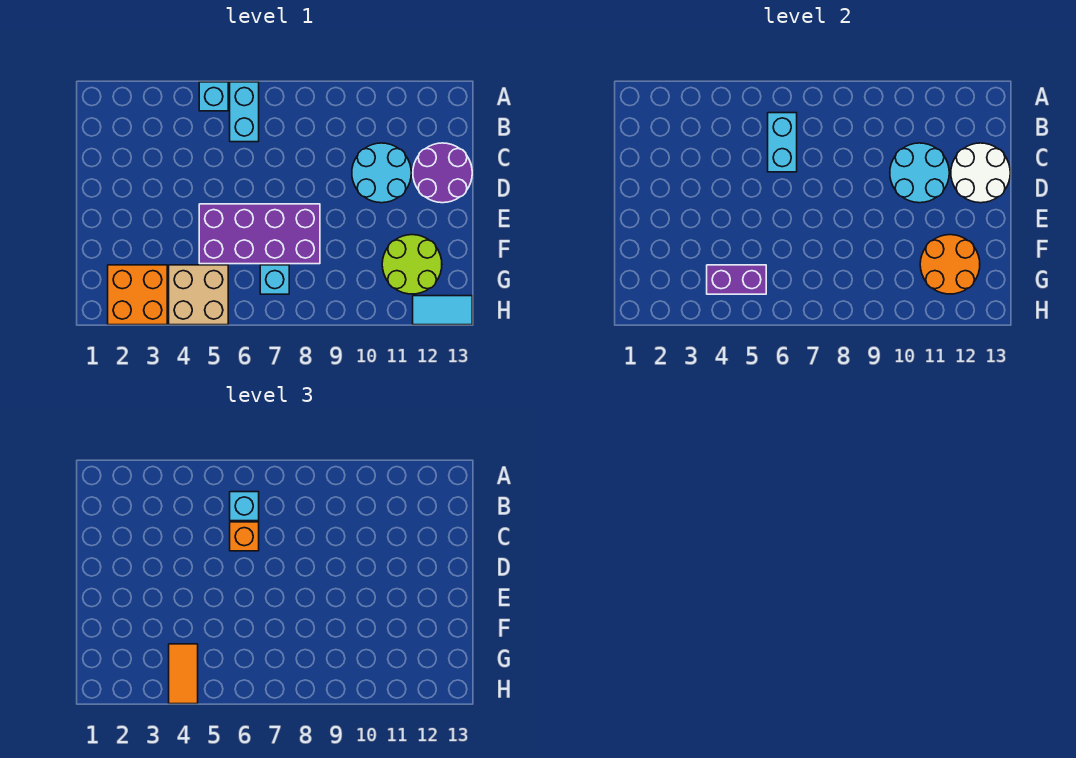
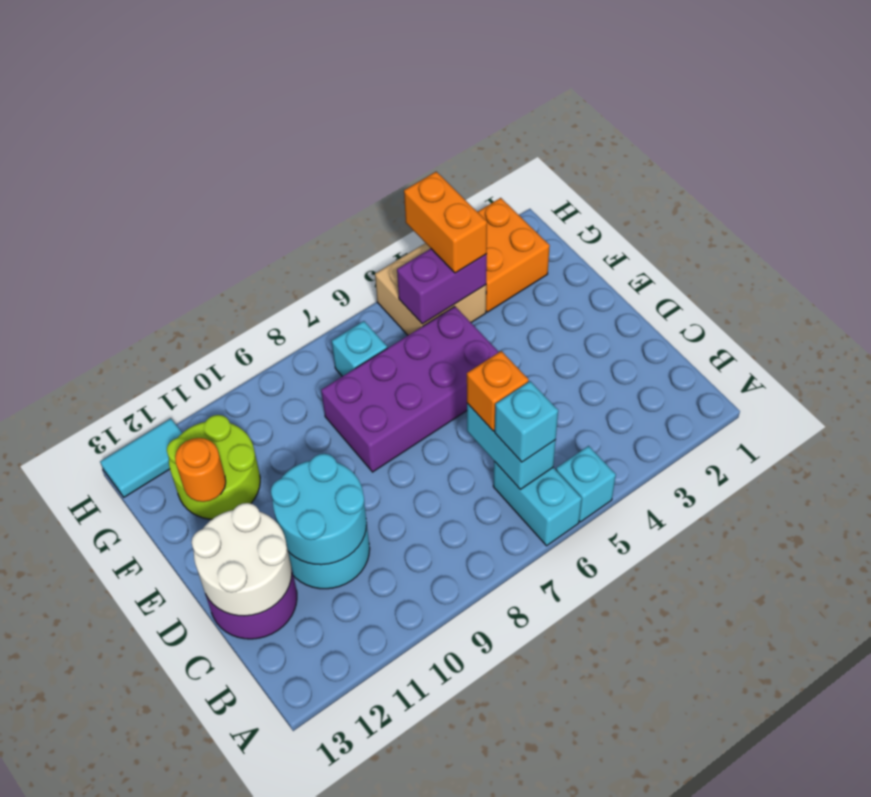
orange round brick F11:G12 level 2 -> orange round brick F12 level 2
orange tile G4:H4 level 3 -> orange brick G4:H4 level 3

